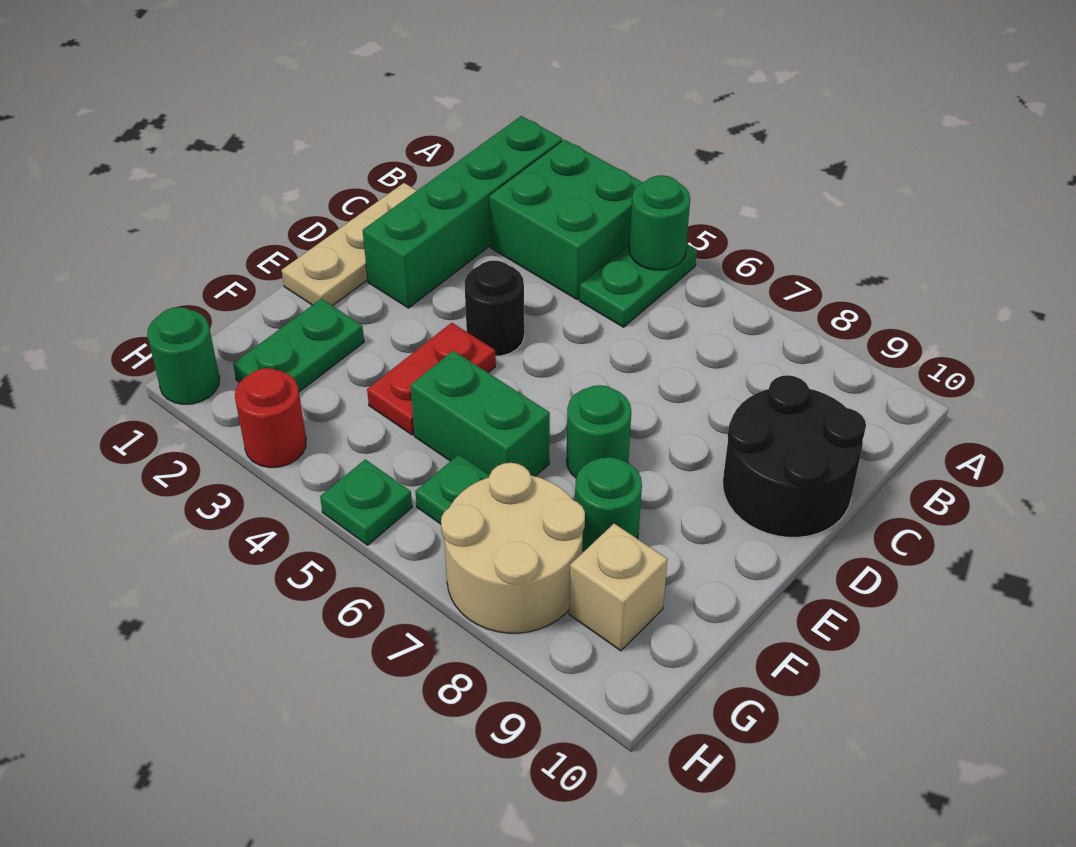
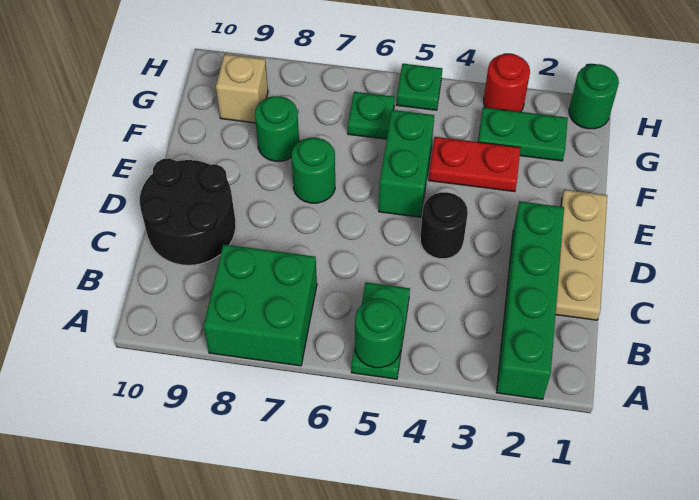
green brick A3:B4 level 1 -> green brick A7:B8 level 1
red plate E4:F4 level 1 -> red plate F3:F4 level 1
green plate F2:G2 level 1 -> green plate G2:G3 level 1
green brick F5:F6 level 1 -> green brick E5:F5 level 1
tan round brick G7:H8 level 1 -> none

